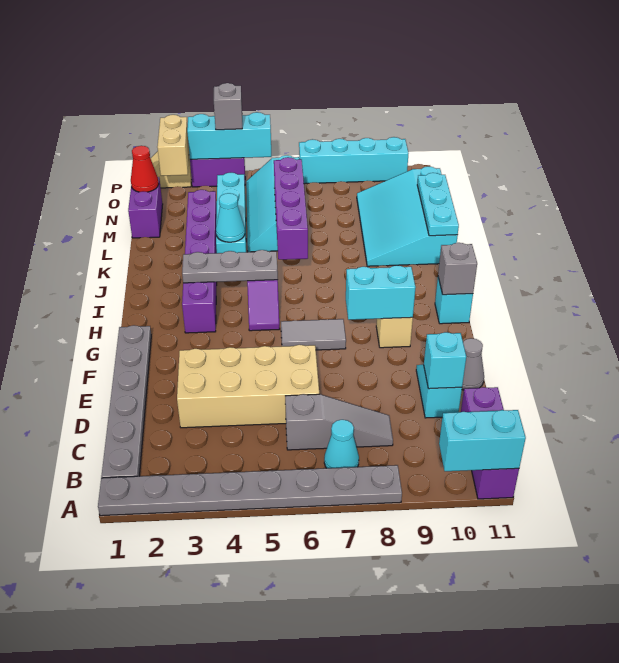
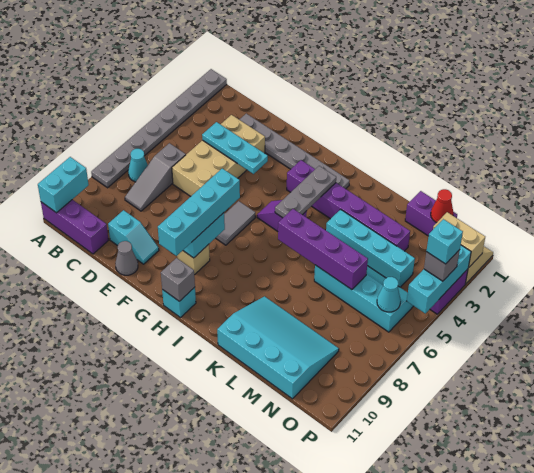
grey plate B1:G1 level 1 -> grey plate D2:I2 level 1
cyan brick D10 level 2 -> cyan brick P4 level 4
cyan cone K4 level 2 -> cyan cone O6 level 2
cyan plate K11:M11 level 2 -> cyan plate D4:F4 level 2
cyan brick P7:P10 level 1 -> cyan brick G7:G10 level 3

